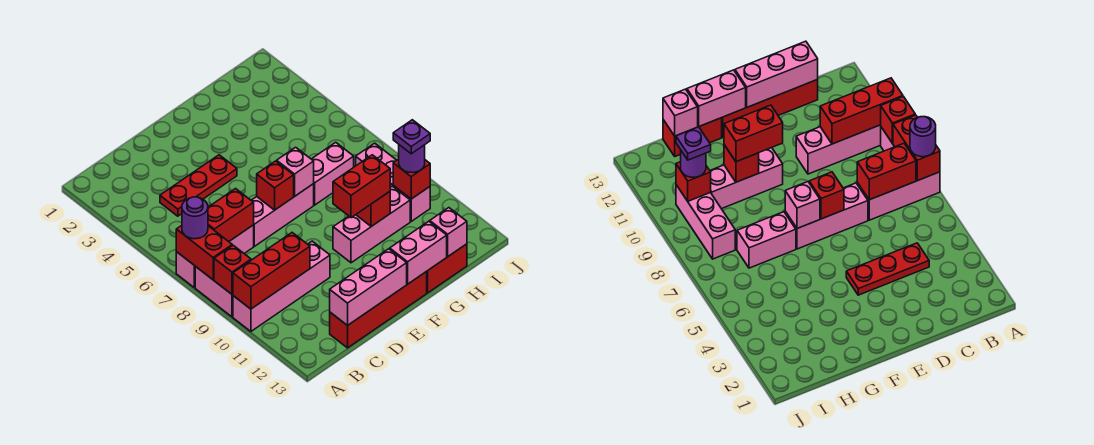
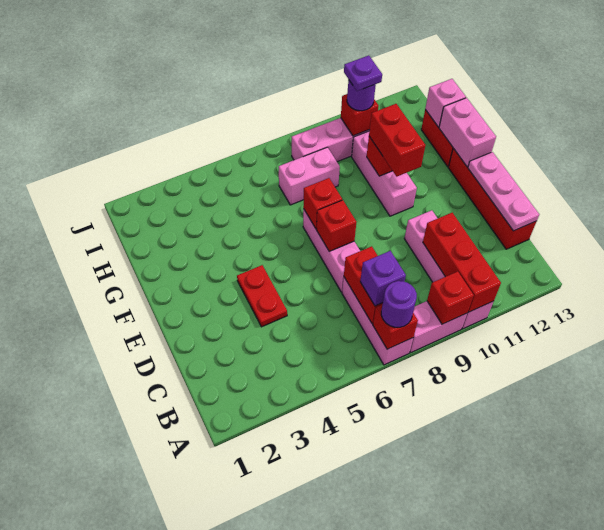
red brick A7:A8 level 2 -> red brick A7 level 2
none -> purple brick B7 level 3
red plate C4:E4 level 1 -> red plate D4:E4 level 1
pink brick C13:E13 level 2 -> pink plate C13:E13 level 2
pink brick F7 level 2 -> red brick F7 level 2
pink brick G7:H7 level 1 -> pink brick H7:H8 level 1

